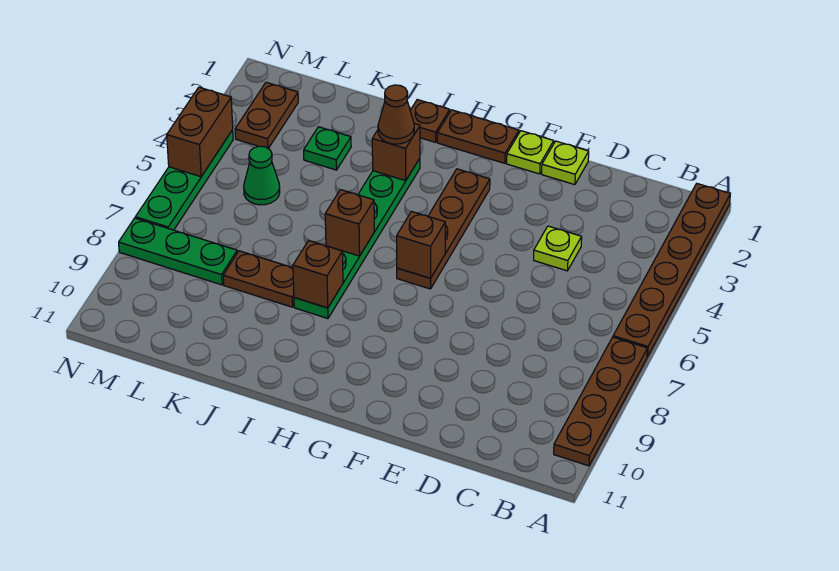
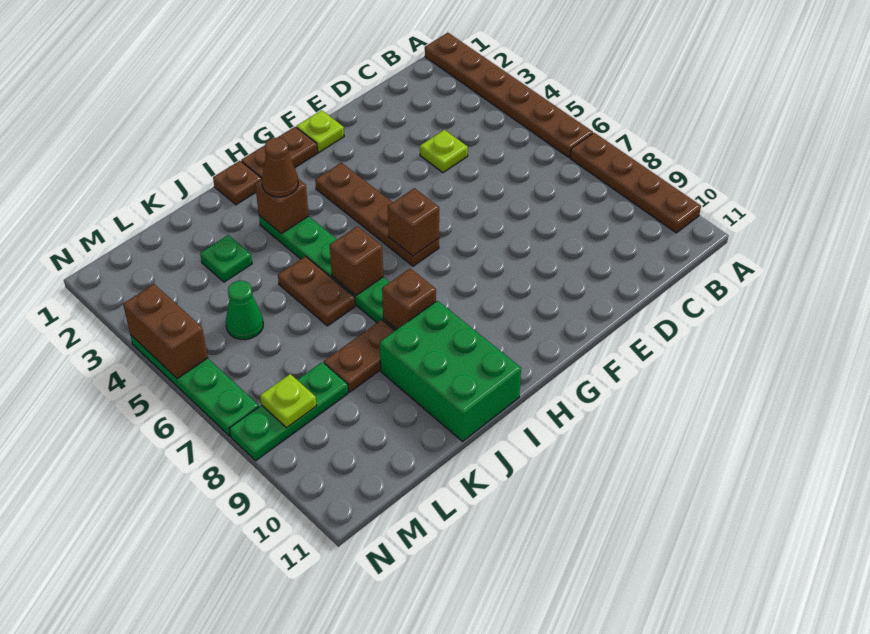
lime plate E1 level 1 -> lime plate M8 level 2
none -> green brick I9:J11 level 1
brown plate M2:M3 level 1 -> brown plate J5:J6 level 1

